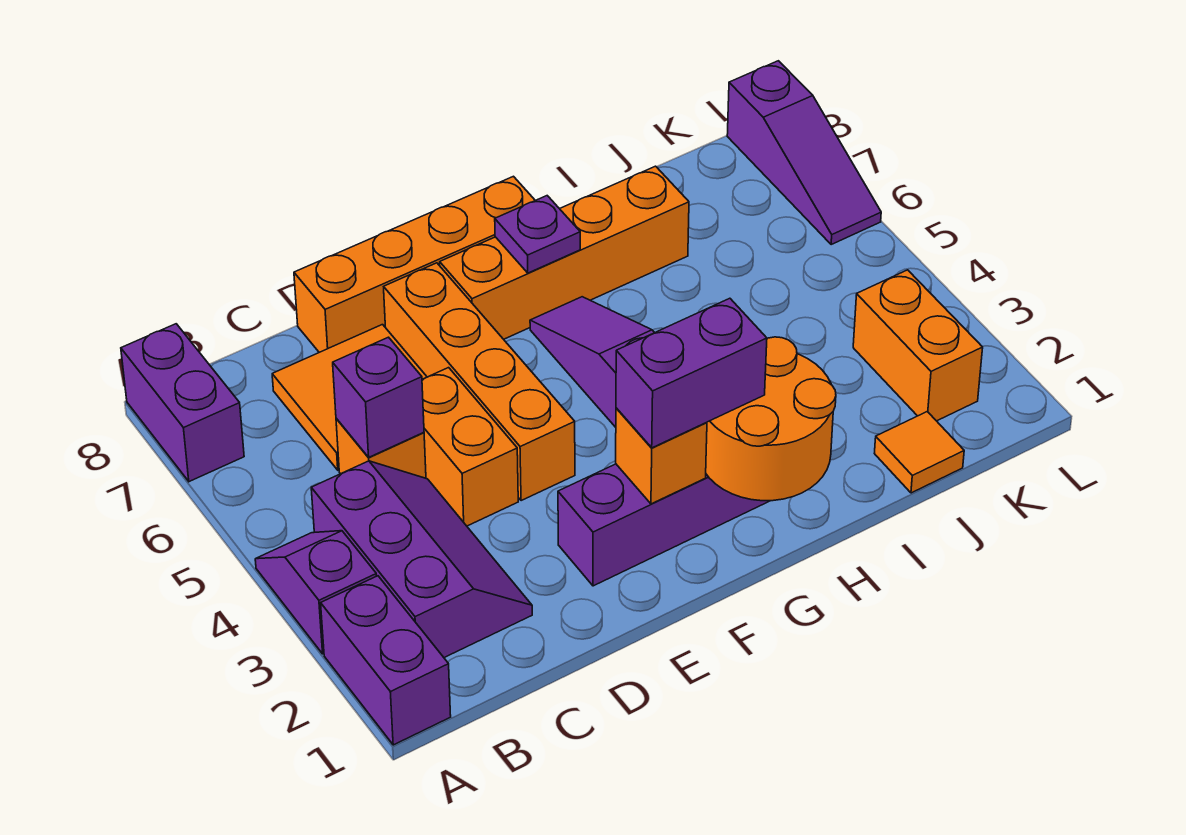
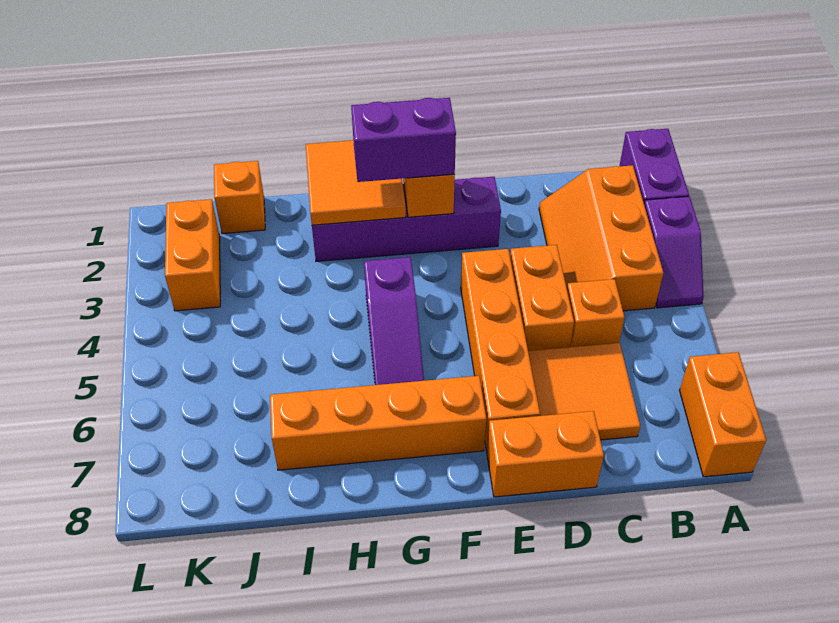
purple brick A7:A8 level 1 -> orange brick A7:A8 level 1
purple slope B2:C4 level 1 top B -> orange slope B2:C4 level 1 top B
purple brick C5 level 2 -> none
orange brick D8:G8 level 1 -> orange brick D8:E8 level 1
orange round brick G1:H2 level 2 -> orange tile G1:H2 level 2
purple plate G7 level 2 -> none
orange tile J1 level 1 -> orange brick J1 level 1
purple slope L6:L8 level 1 top 8 -> none

